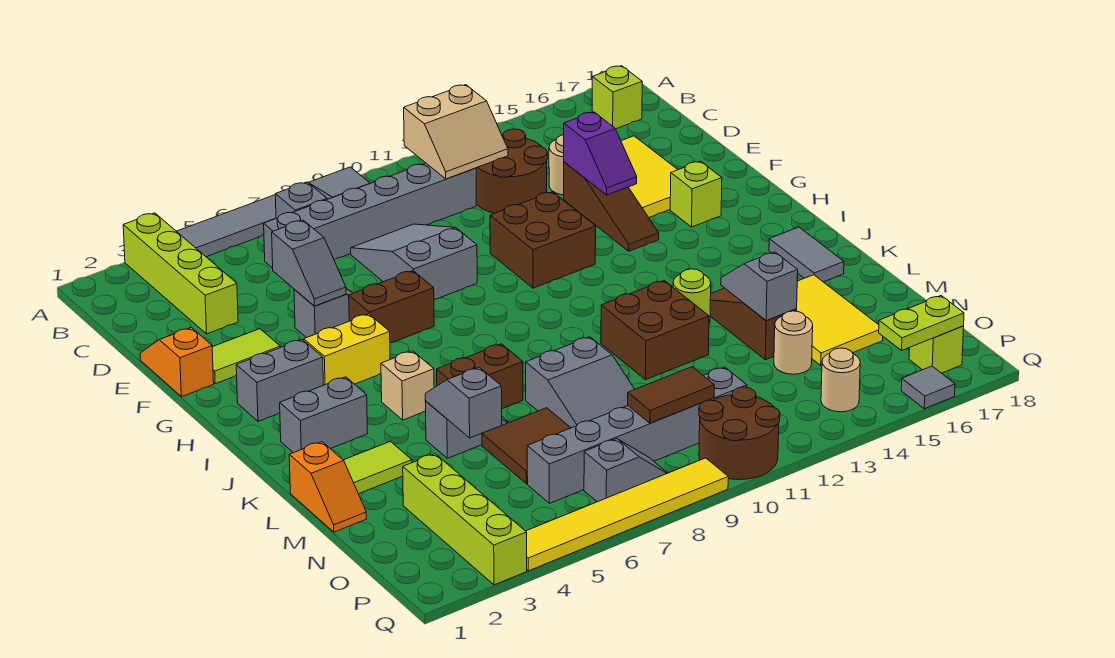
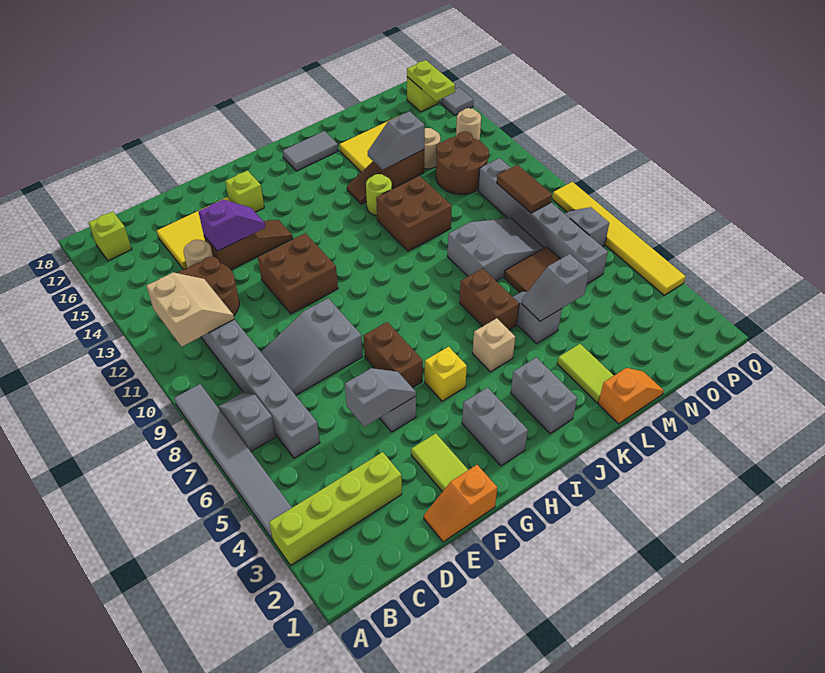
yellow brick H4:H5 level 1 -> yellow brick H5 level 1
lime brick N3:Q3 level 1 -> none
brown round brick P10:Q11 level 1 -> brown round brick N12:O13 level 1

